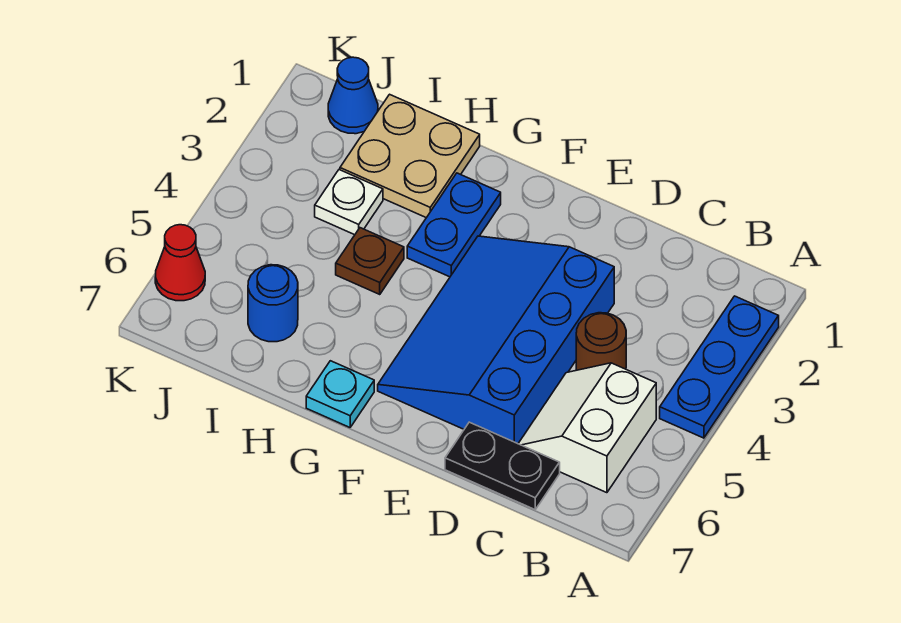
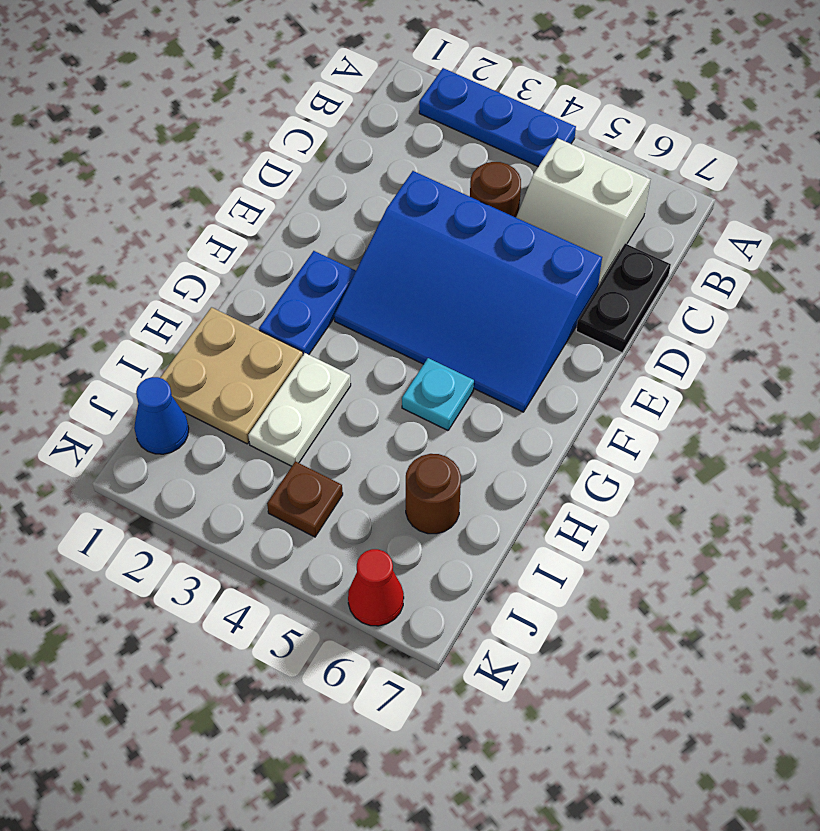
blue plate G2:G3 level 1 -> blue plate F2:G2 level 1
cyan plate G7 level 1 -> cyan plate G5 level 1
brown plate H4 level 1 -> brown plate J4 level 1
white plate I3 level 1 -> white plate H3:I3 level 1
blue round brick I6 level 1 -> brown round brick I6 level 1

